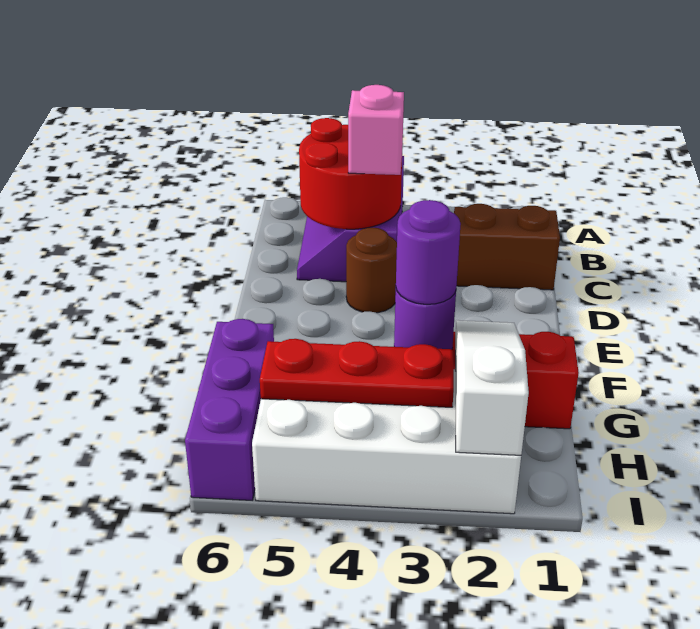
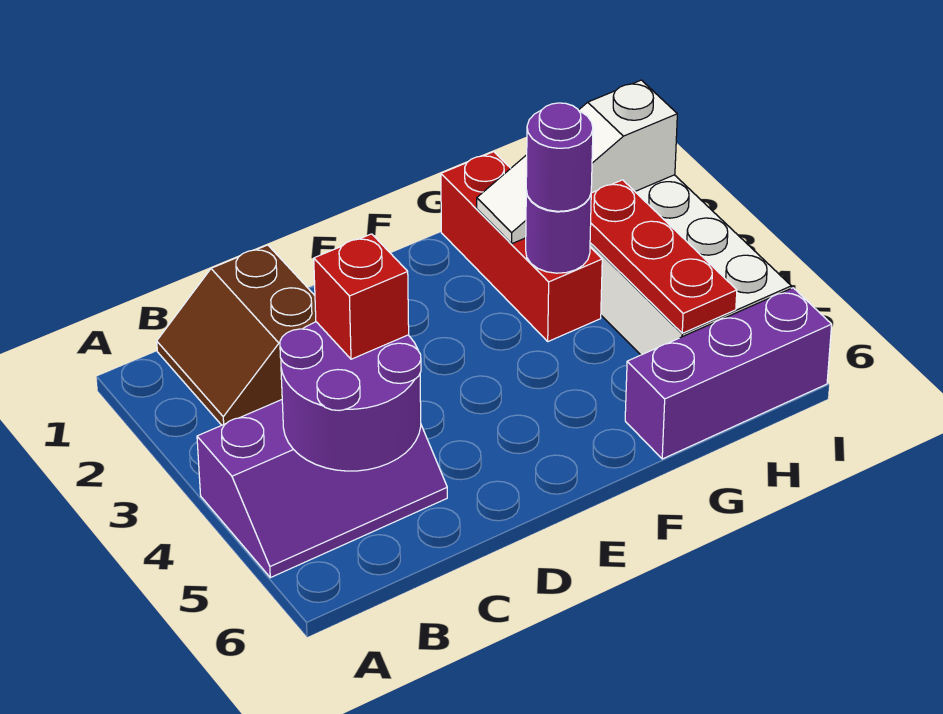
red round brick B4:C5 level 2 -> purple round brick B4:C5 level 2
pink brick C4 level 3 -> red brick C4 level 3
brown round brick D4 level 1 -> none

